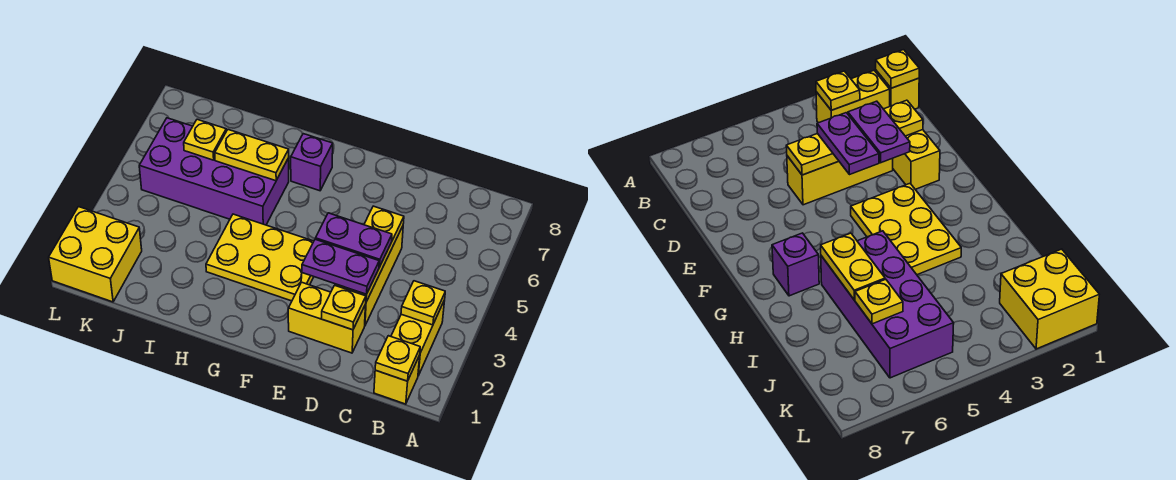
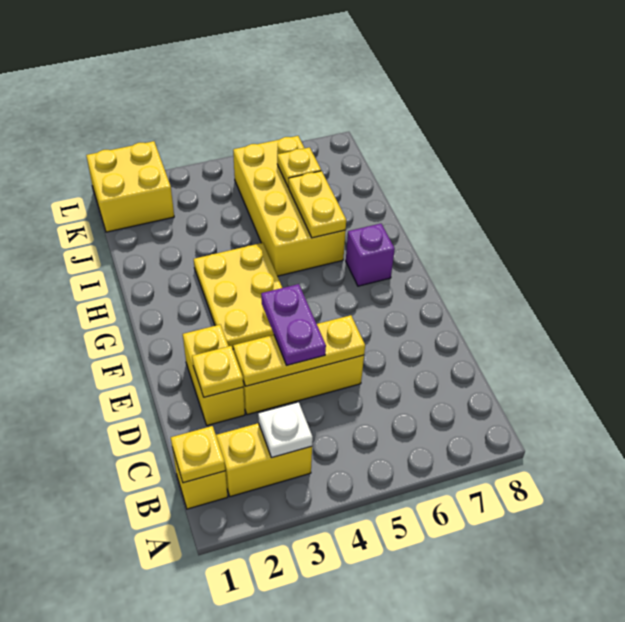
yellow plate B3 level 2 -> white plate B3 level 2
purple plate D3:E3 level 3 -> none
purple brick H5:K6 level 1 -> yellow brick H5:K6 level 1

